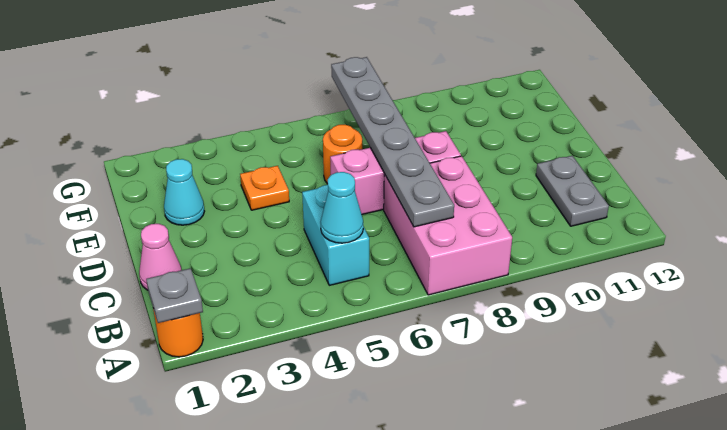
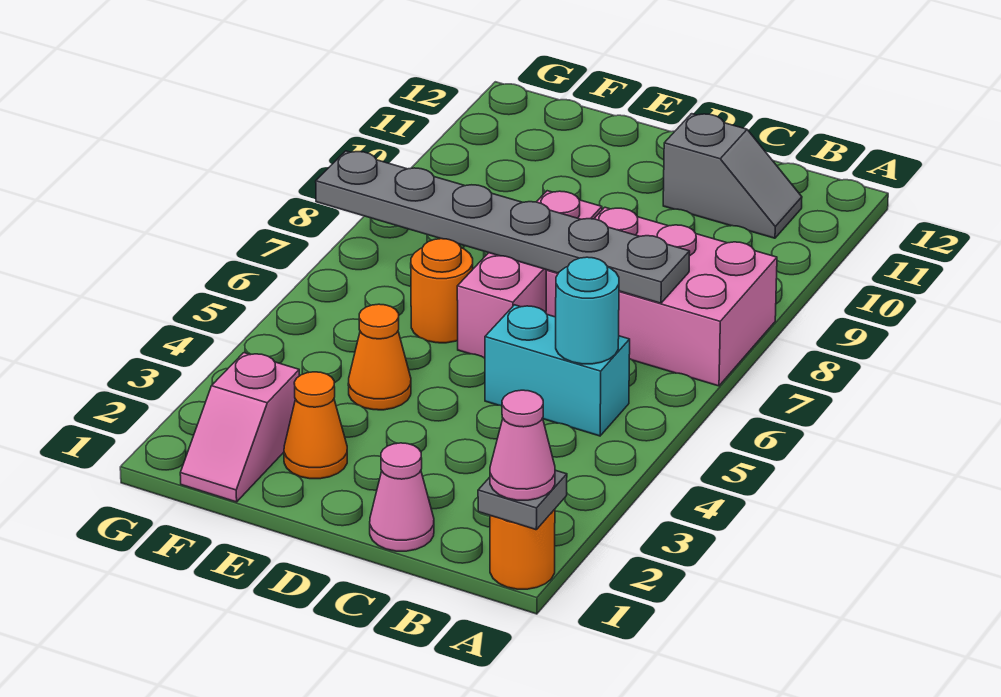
none -> pink cone A1 level 3
cyan cone B5 level 2 -> cyan round brick B5 level 2
grey plate B11:C11 level 1 -> grey slope B11:C11 level 1 top C
cyan cone E2 level 1 -> orange cone E2 level 1
orange plate E4 level 1 -> orange cone E4 level 1
none -> pink slope F1:F2 level 1 top 2

